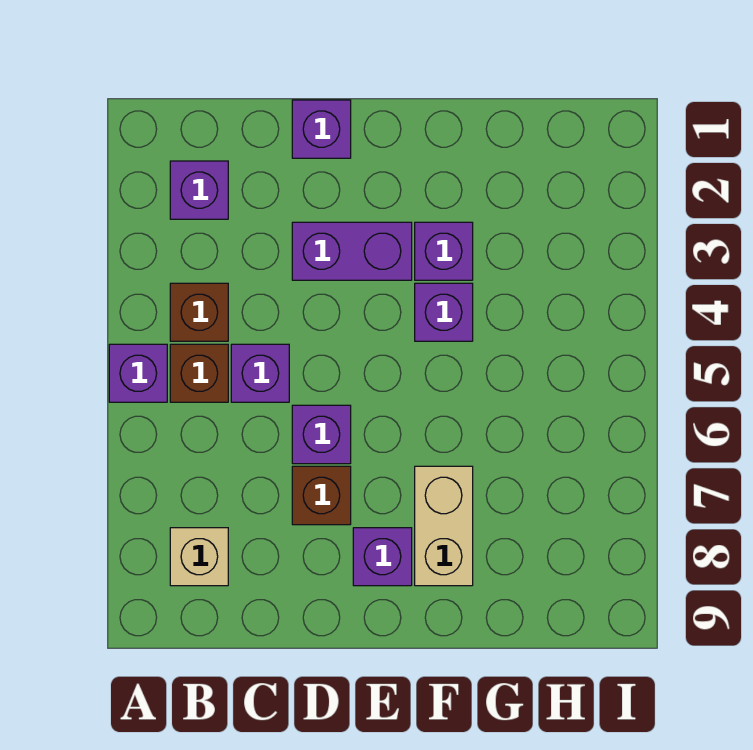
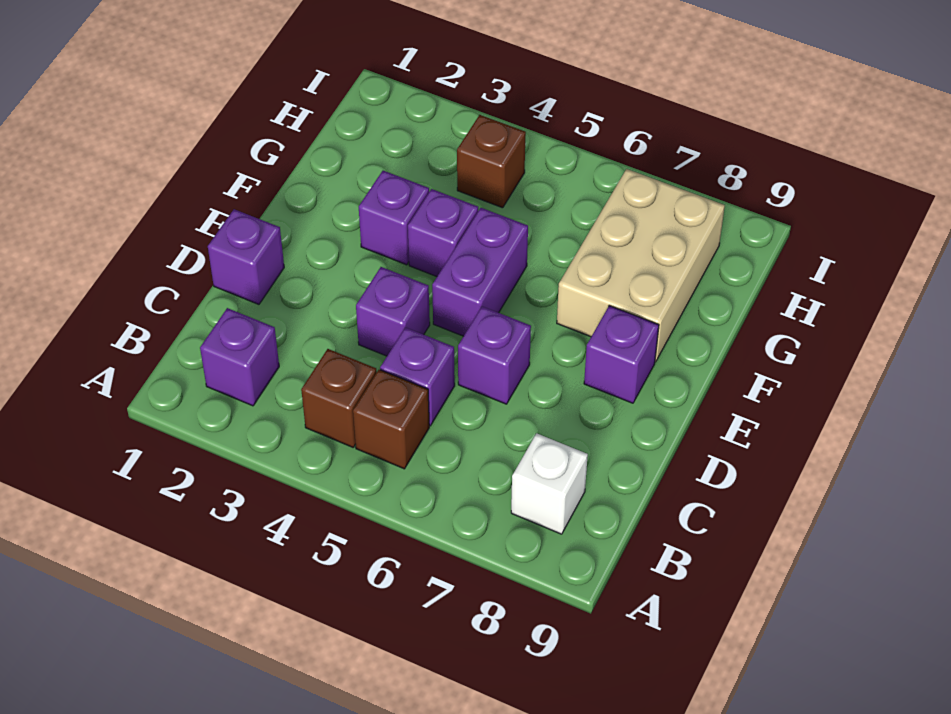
purple brick A5 level 1 -> purple brick D4 level 1
tan brick B8 level 1 -> white brick B8 level 1
purple brick D3:E3 level 1 -> purple brick E5:F5 level 1
brown brick D7 level 1 -> brown brick H4 level 1
tan brick F7:F8 level 1 -> tan brick F7:H8 level 1

